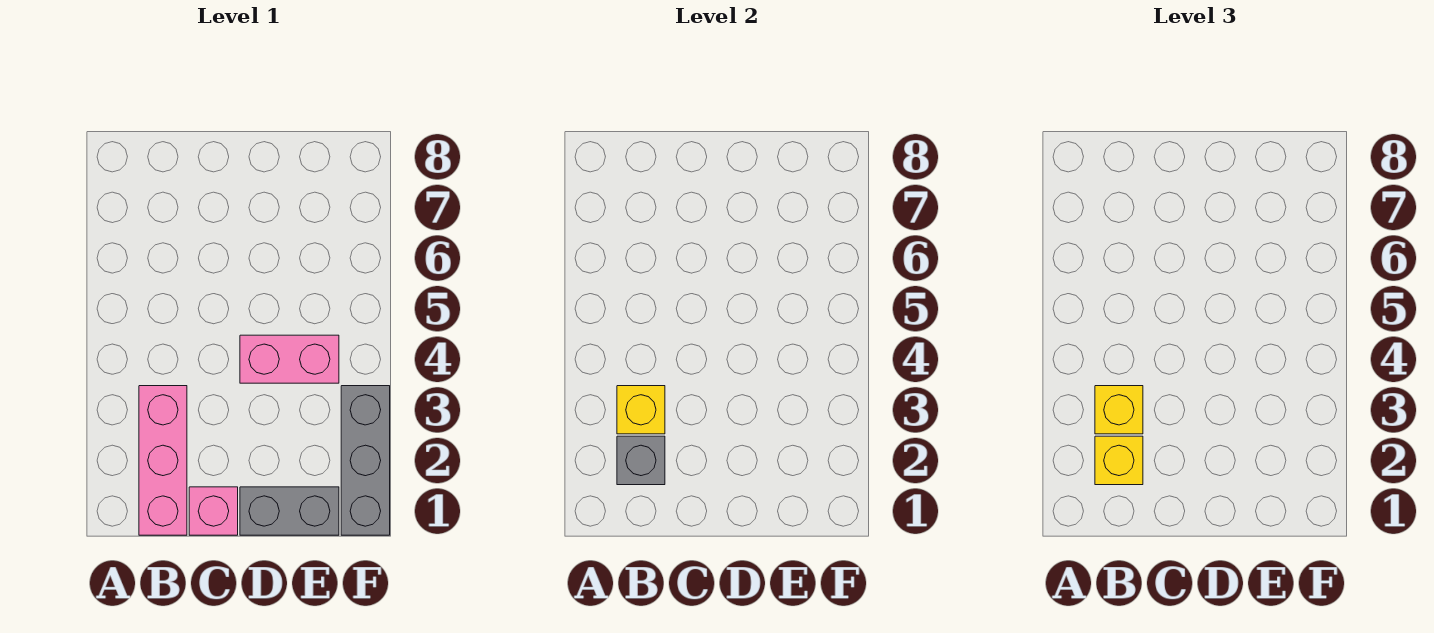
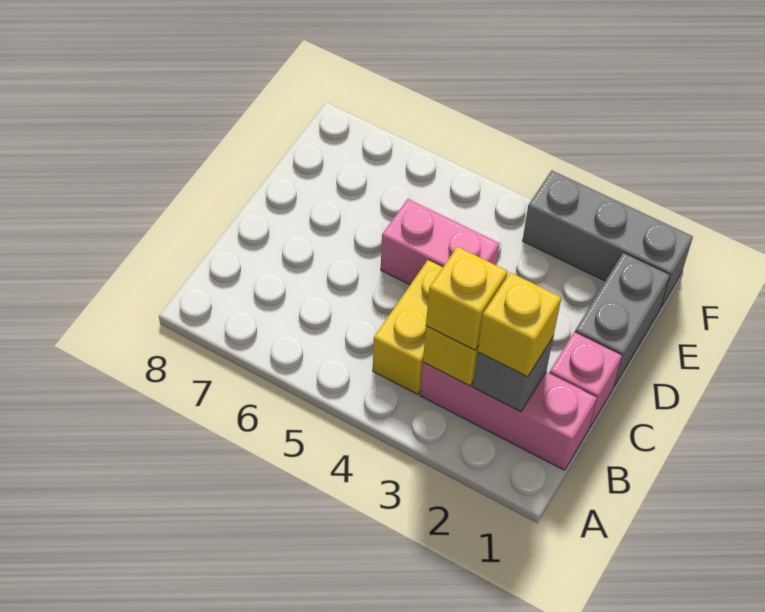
none -> yellow brick B4:C4 level 1
pink brick D4:E4 level 1 -> pink brick D4:D5 level 1

